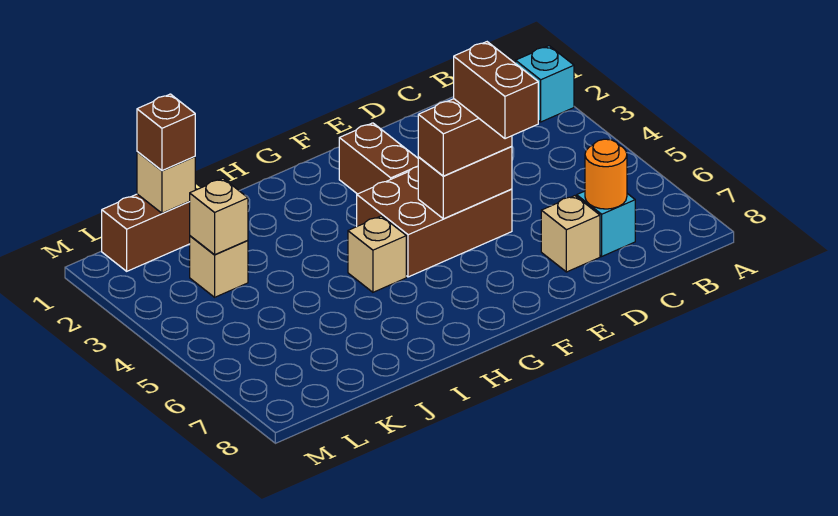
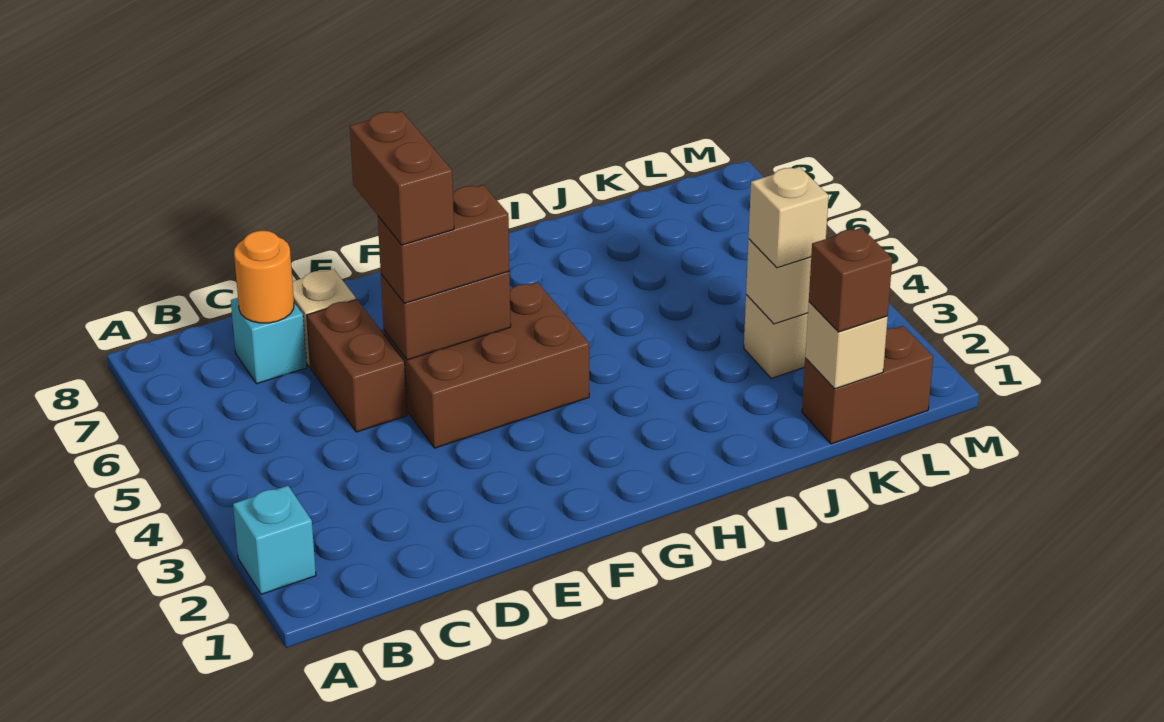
brown brick F2:F3 level 1 -> brown brick D5:D6 level 1
tan brick H5 level 1 -> tan brick K3 level 3

